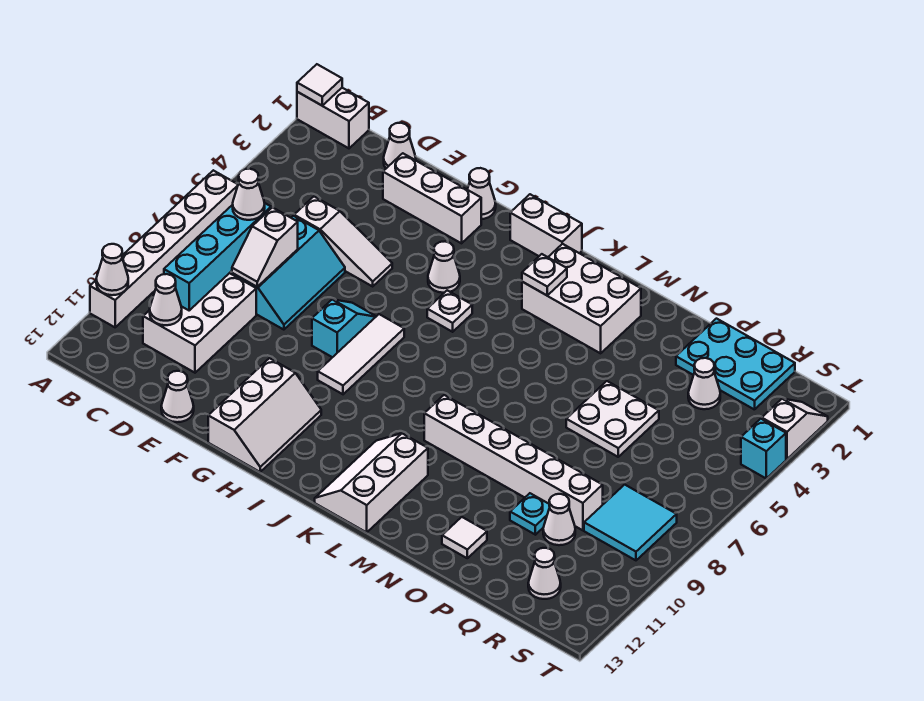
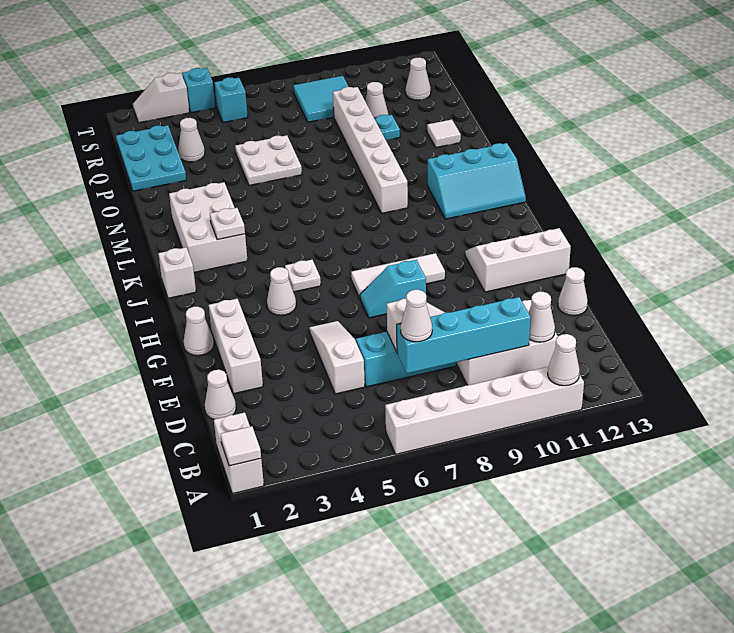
white brick I1:J1 level 1 -> white brick J1 level 1
white slope K11:L13 level 1 top L -> cyan slope K11:L13 level 1 top L
none -> cyan brick S5 level 1

